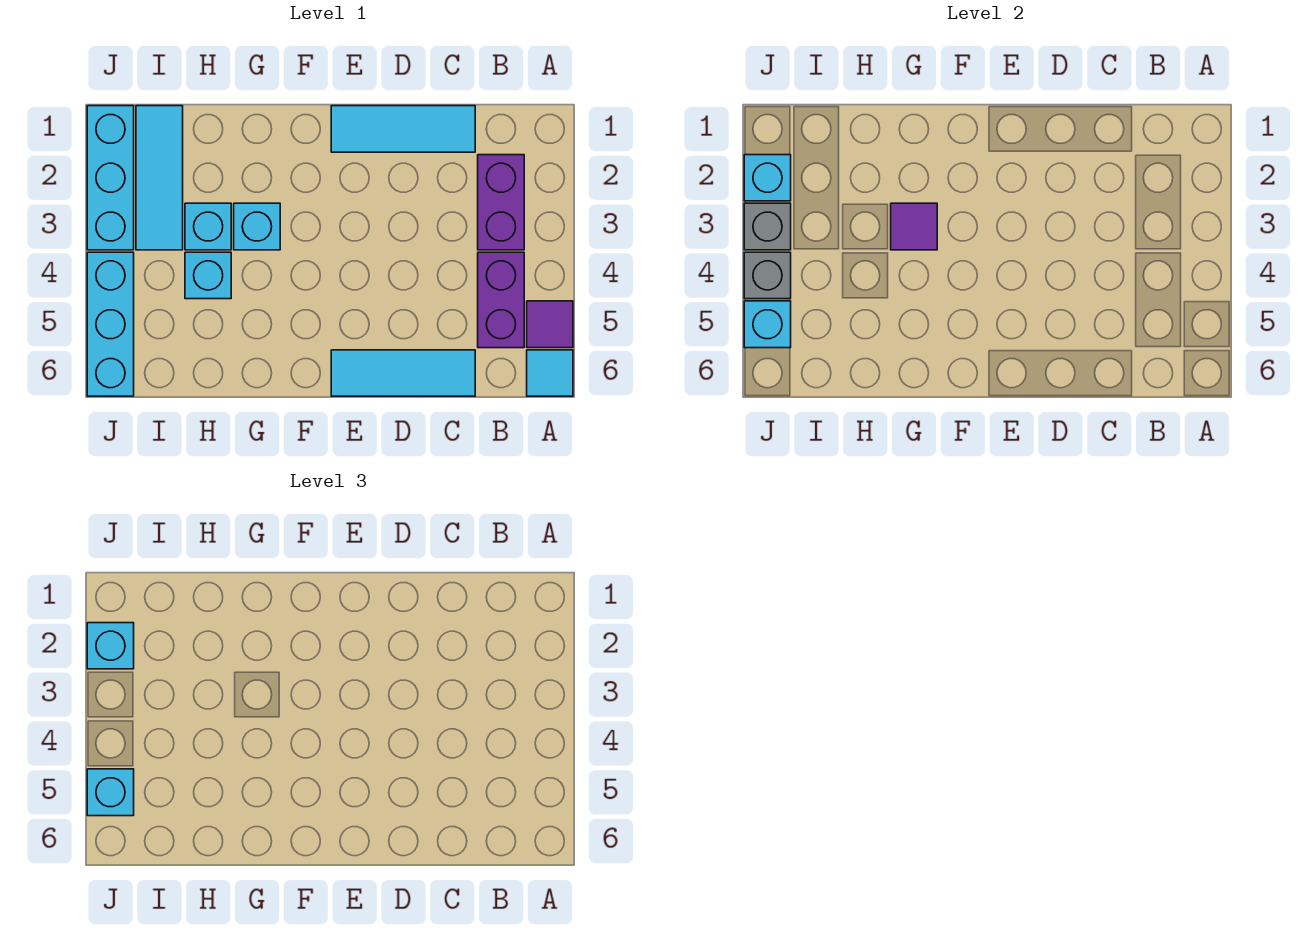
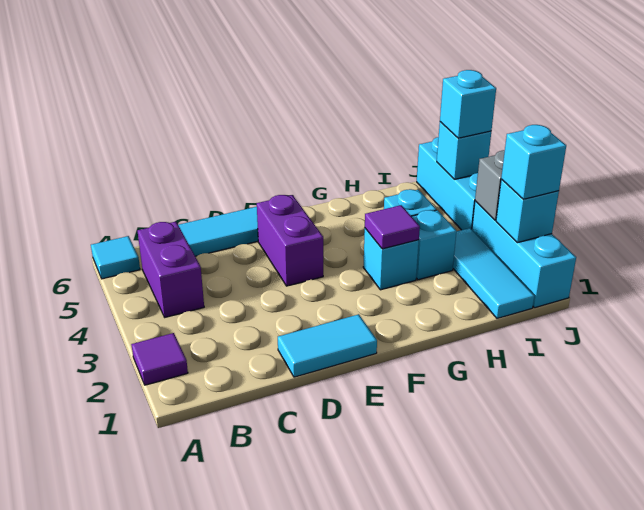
purple tile A5 level 1 -> purple tile A2 level 1
purple brick B2:B3 level 1 -> purple brick E4:E5 level 1
cyan tile C1:E1 level 1 -> cyan tile D1:E1 level 1
grey brick J4 level 2 -> none

